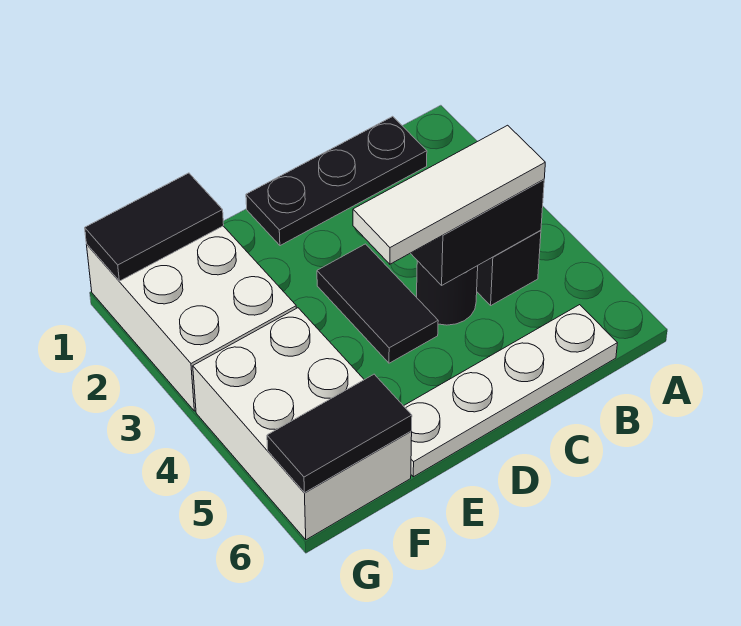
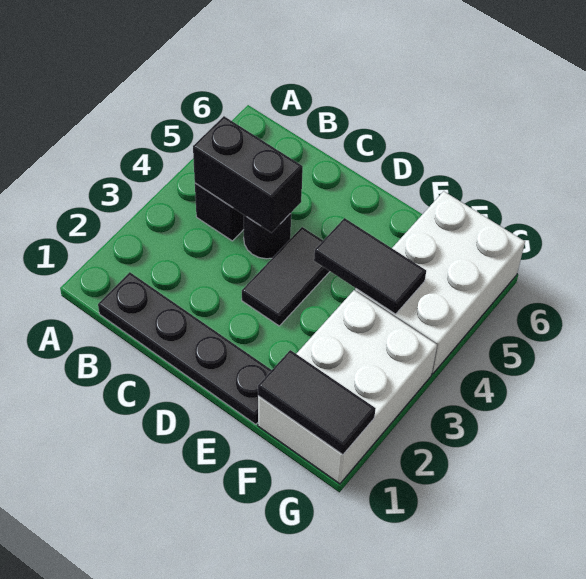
black plate B1:D1 level 1 -> black plate B1:E1 level 1
white tile B4:D4 level 3 -> none
white plate B6:E6 level 1 -> none
black tile F6:G6 level 2 -> black tile E4:F4 level 2

